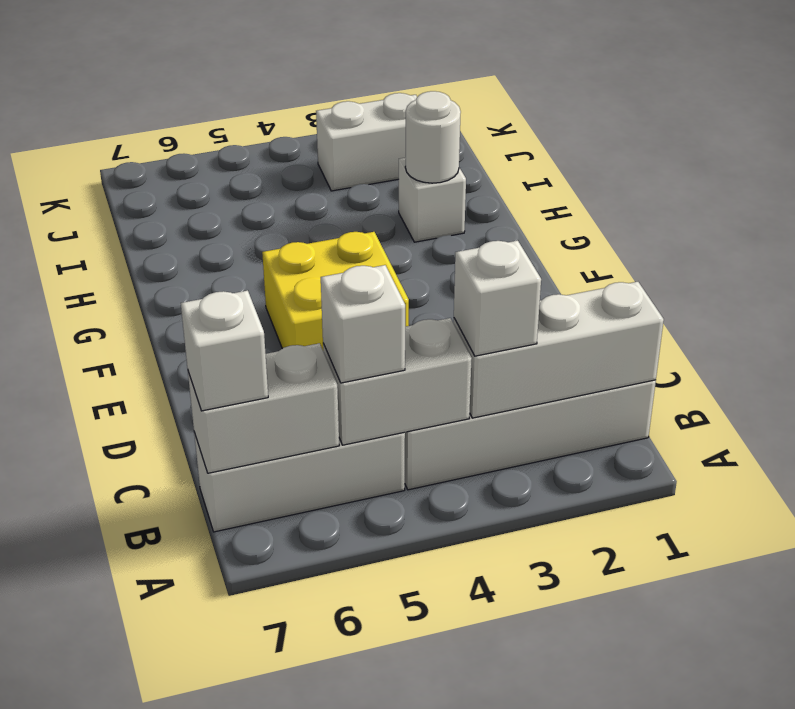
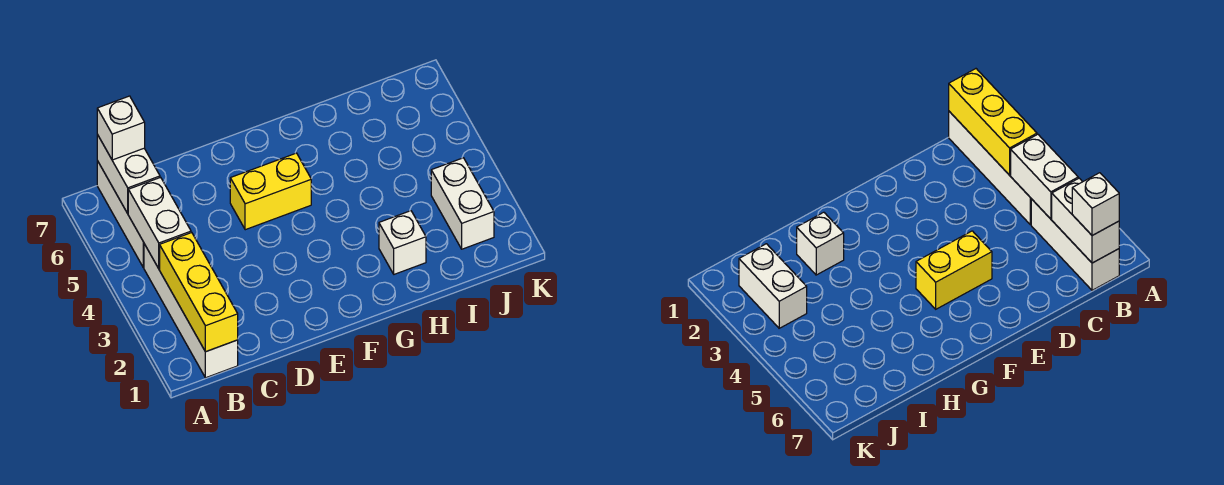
white brick B1:B3 level 2 -> yellow brick B1:B3 level 2
white brick B3 level 3 -> none
white brick B5 level 3 -> none
yellow brick E4:F5 level 1 -> yellow brick E5:F5 level 1
white round brick H2 level 2 -> none

